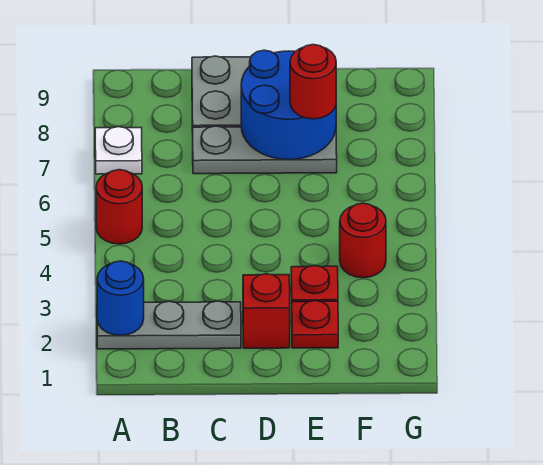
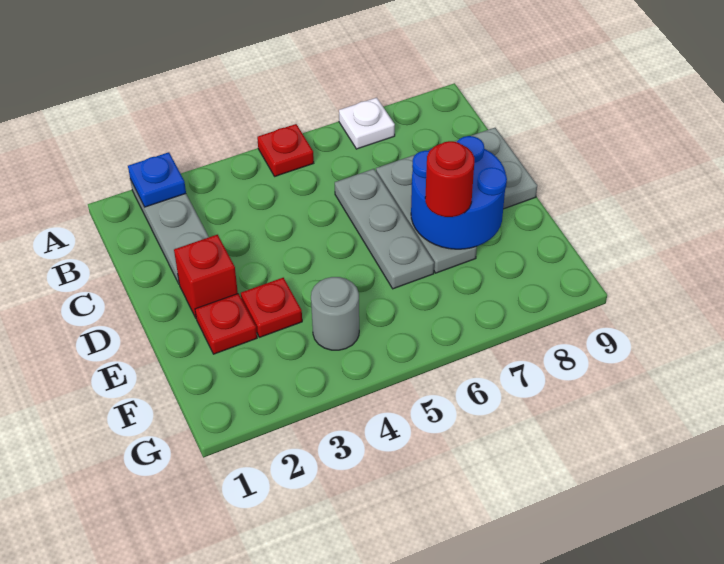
blue round brick A2 level 2 -> blue plate A2 level 2
red round brick A5 level 1 -> red plate A5 level 1
none -> grey plate C6:E6 level 1
red round brick F4 level 1 -> grey round brick F4 level 1

